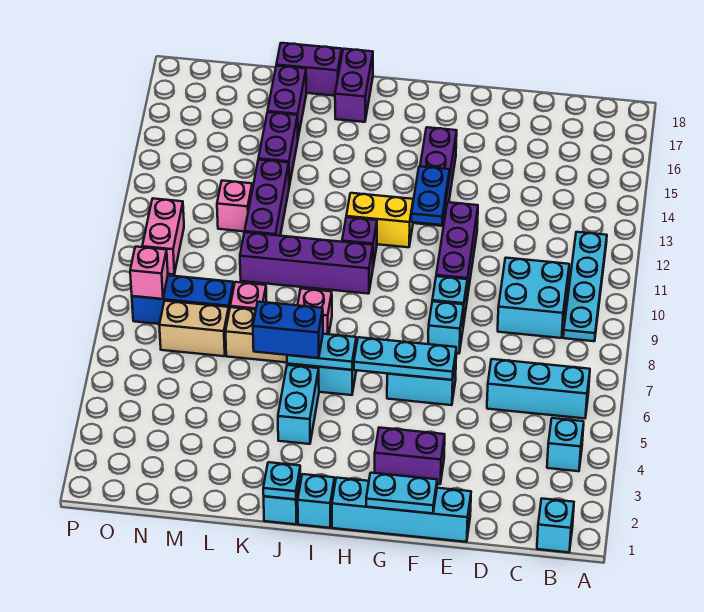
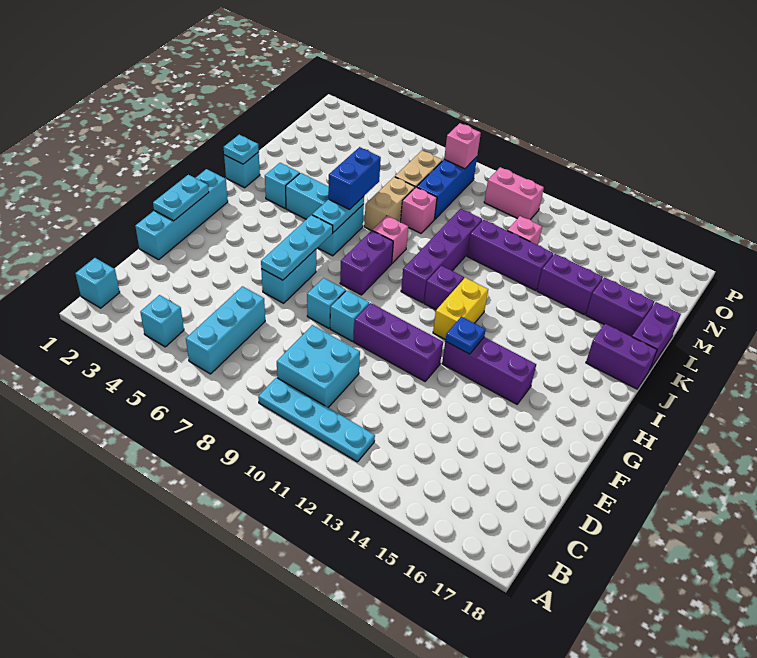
purple brick F3:G3 level 1 -> purple brick H8:I8 level 1
blue plate G12:G13 level 2 -> blue plate G13 level 2
cyan brick I1 level 1 -> cyan brick J3 level 1

